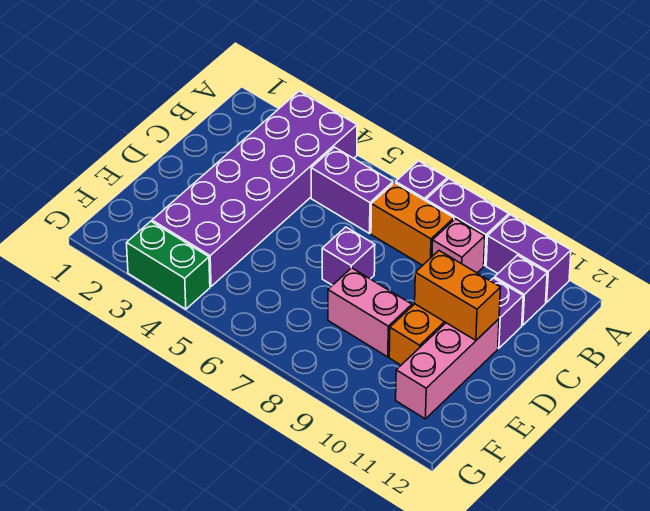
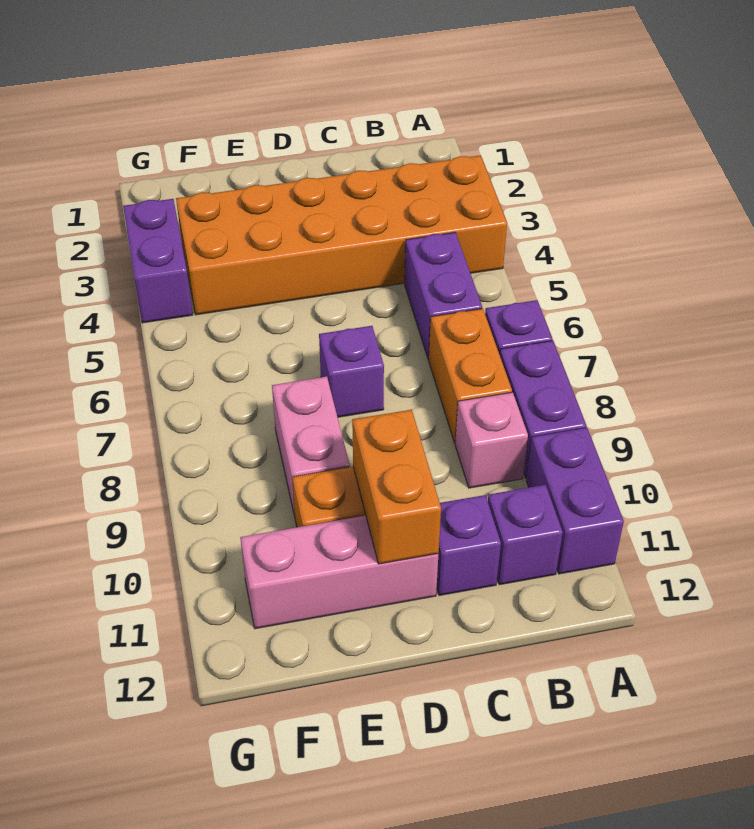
purple brick A3:F4 level 1 -> orange brick A3:F4 level 1
green brick G3:G4 level 1 -> purple brick G3:G4 level 1

